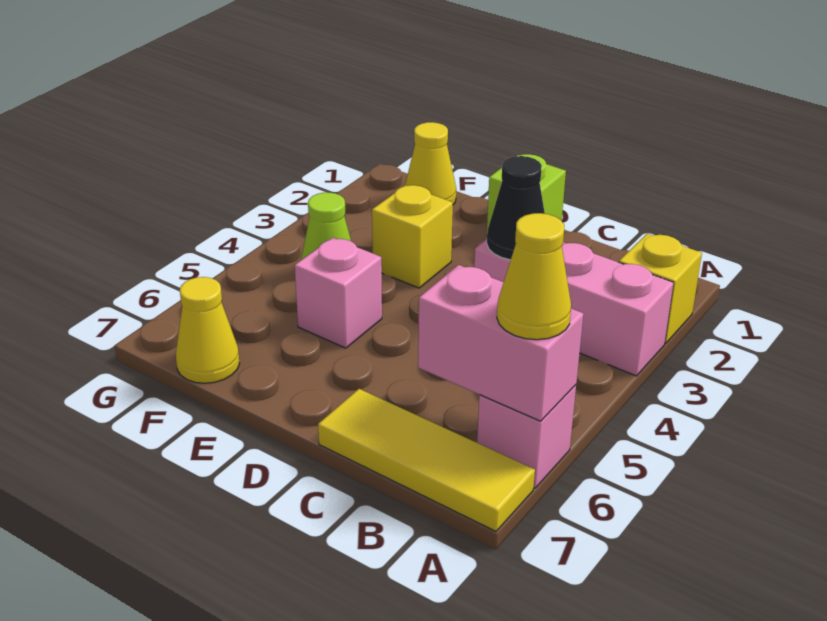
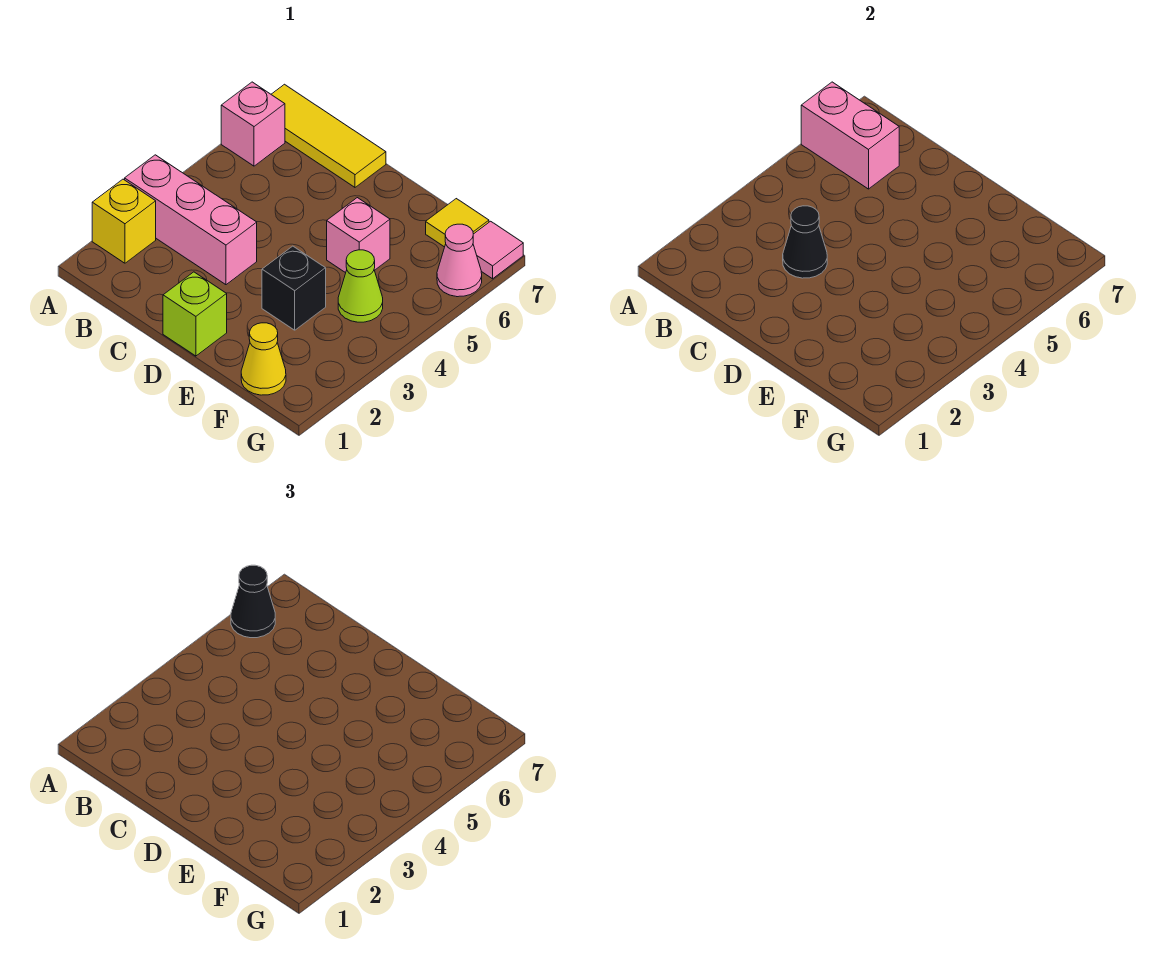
yellow cone A6 level 3 -> black cone A6 level 3
yellow brick E3 level 1 -> black brick E3 level 1
yellow cone F7 level 1 -> yellow tile F7 level 1
none -> pink cone G6 level 1
none -> pink tile G7 level 1

